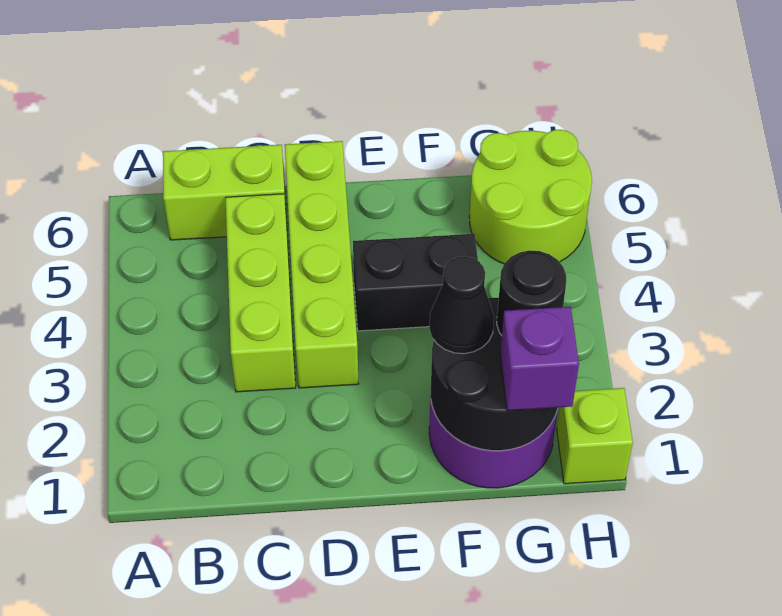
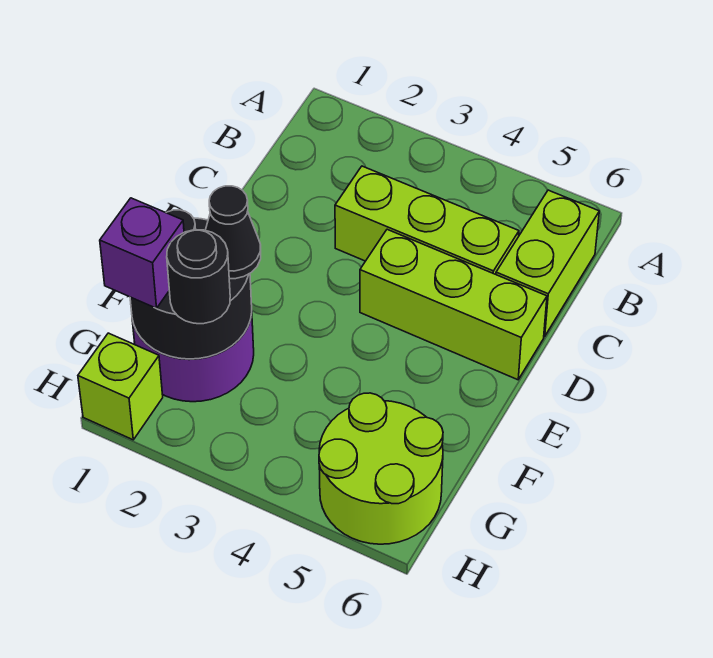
lime brick D3:D6 level 1 -> lime brick D4:D6 level 1
black brick E4:F4 level 1 -> none

